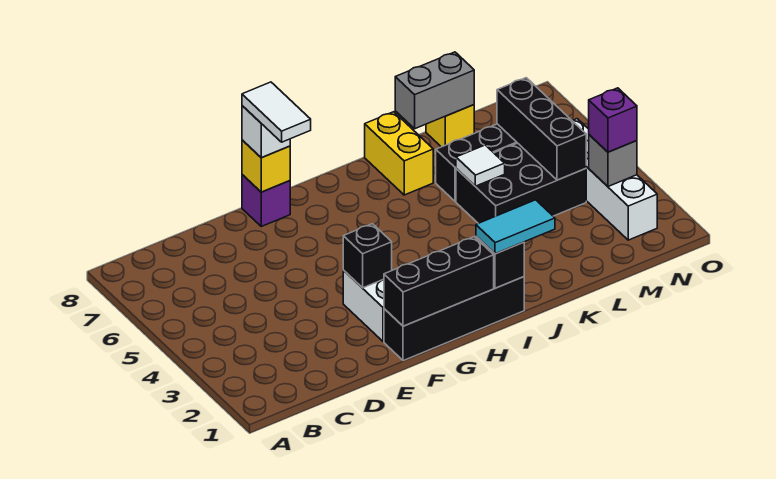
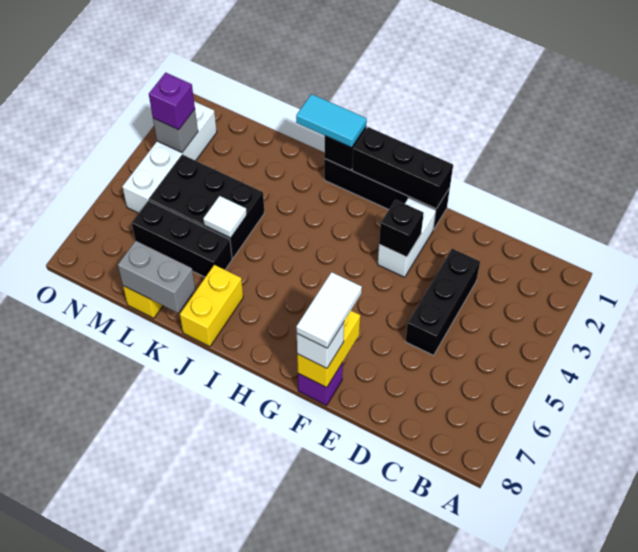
yellow brick F8 level 2 -> yellow brick F7:F8 level 2
black brick M4:M6 level 2 -> black brick D3:D5 level 1

